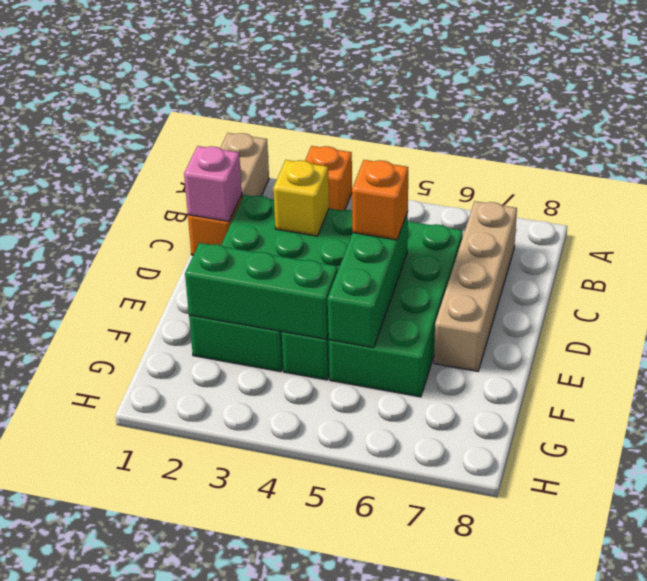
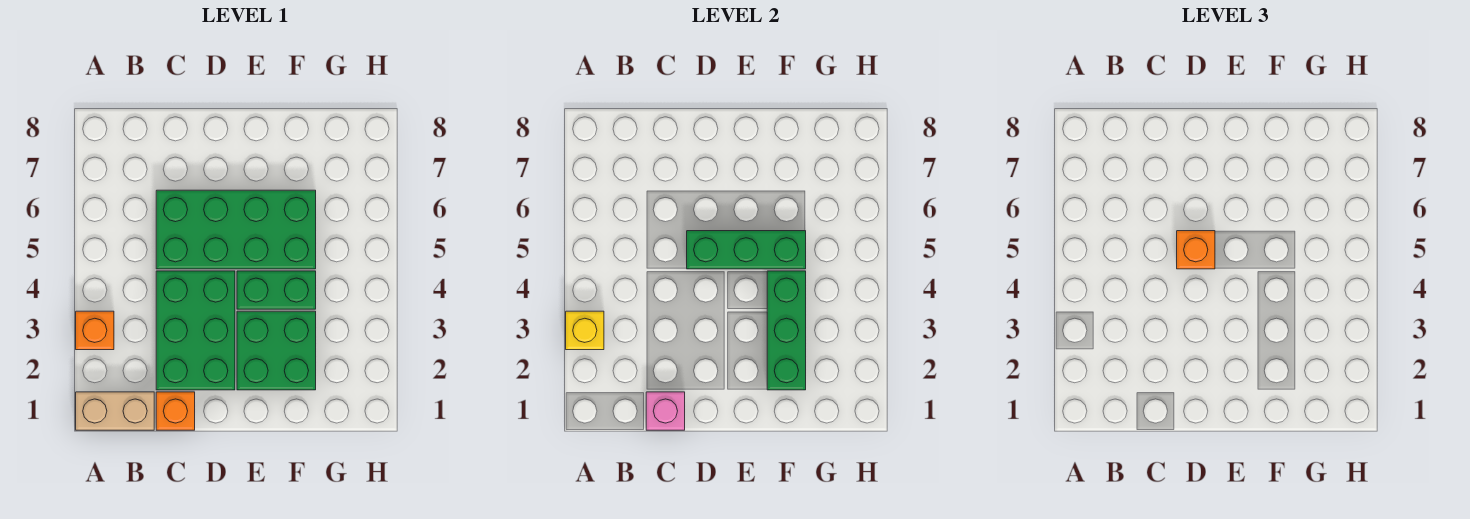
tan brick B7:E7 level 1 -> none
yellow brick C3 level 2 -> yellow brick A3 level 2

